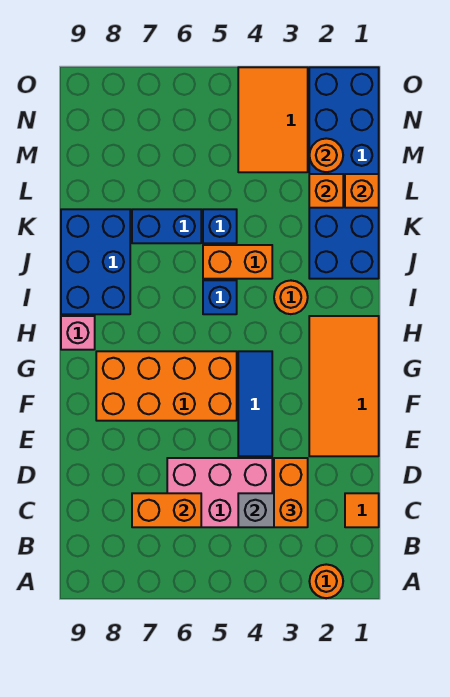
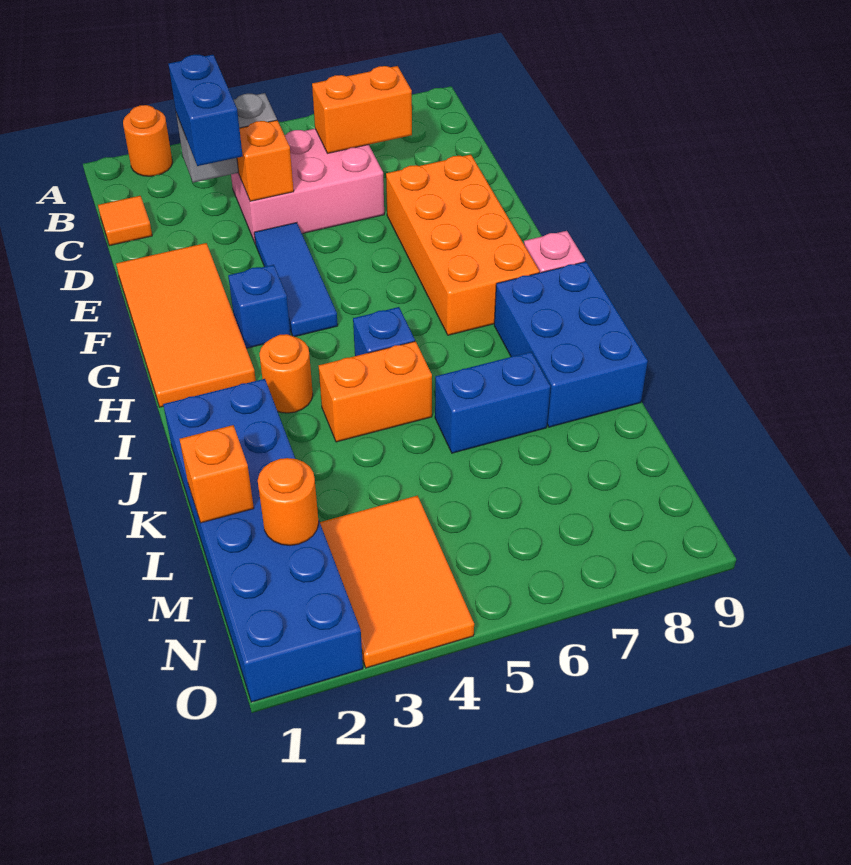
orange brick C3:D3 level 3 -> blue brick C3:D3 level 3
orange brick F5:G8 level 1 -> orange brick E7:H8 level 1
blue brick K5 level 1 -> blue brick G3 level 1
orange brick L2 level 2 -> orange brick D4 level 2

